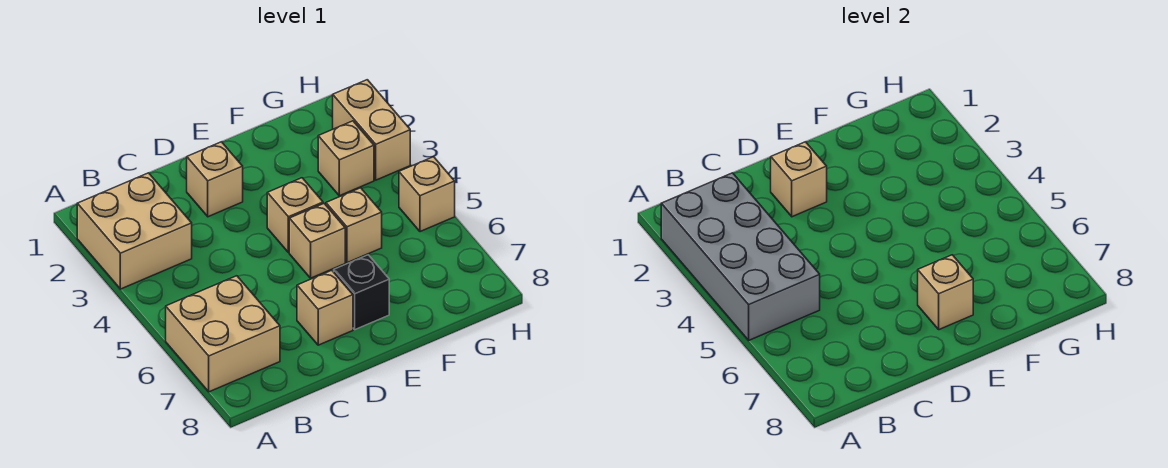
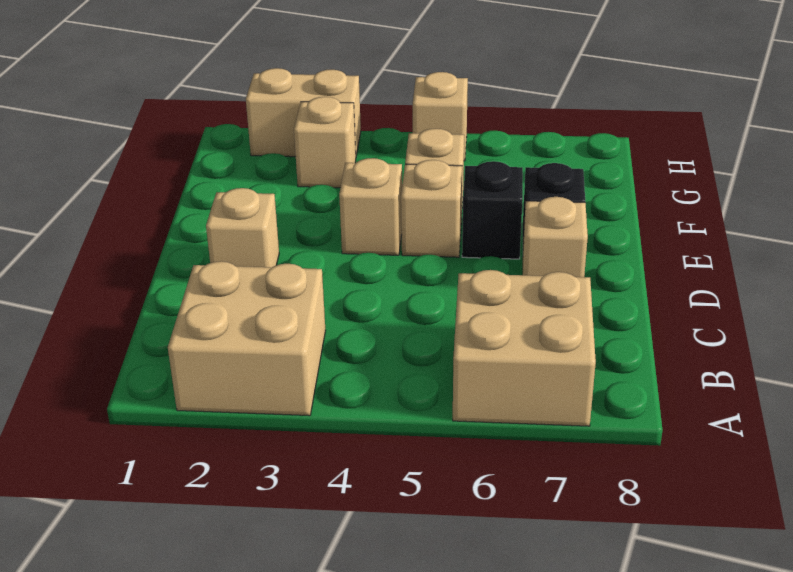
grey brick A2:B5 level 2 -> none
tan brick D2 level 2 -> none
none -> black brick E6 level 1
tan brick E7 level 2 -> none

